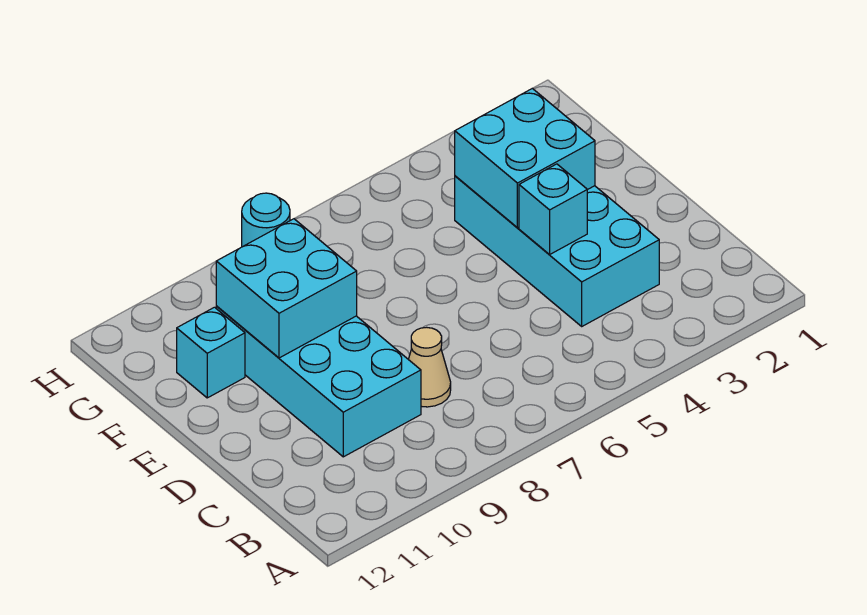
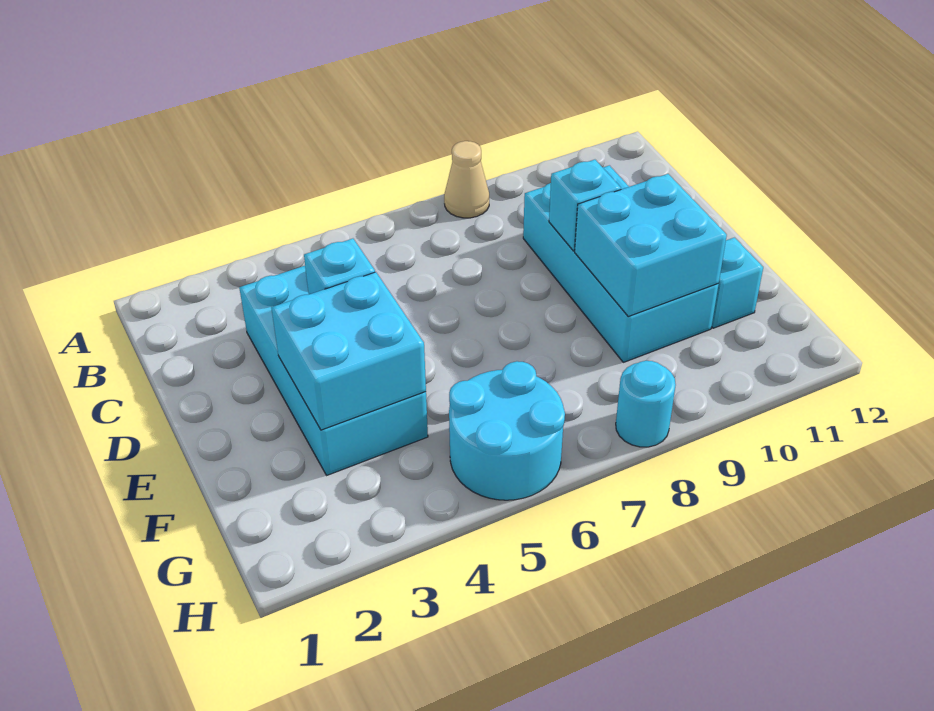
tan cone C8 level 1 -> tan cone A8 level 1
none -> cyan brick D9 level 2
none -> cyan round brick G5:H6 level 1

